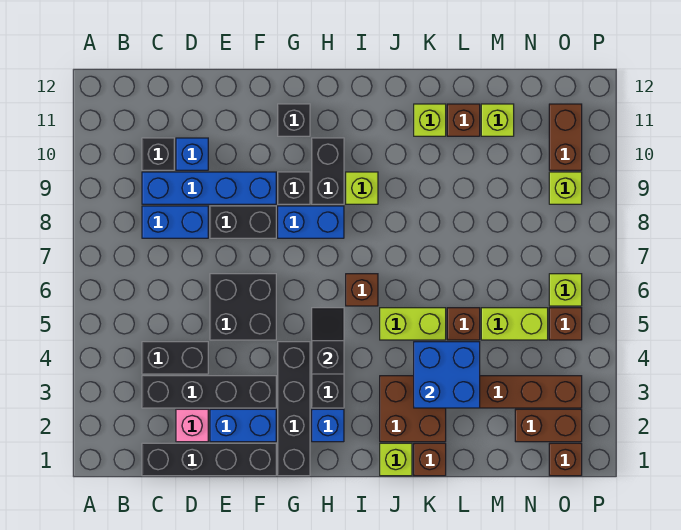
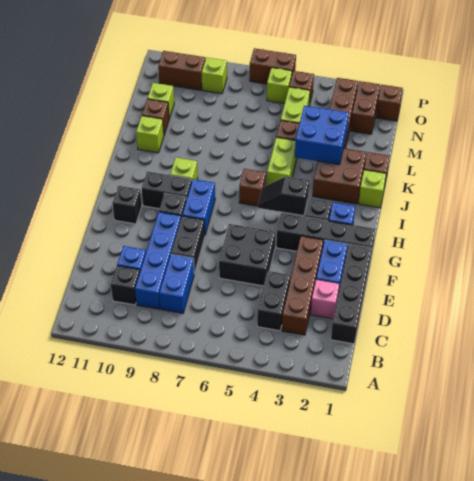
black brick C3:F3 level 1 -> brown brick C3:F3 level 1
none -> brown brick P6:P7 level 1

